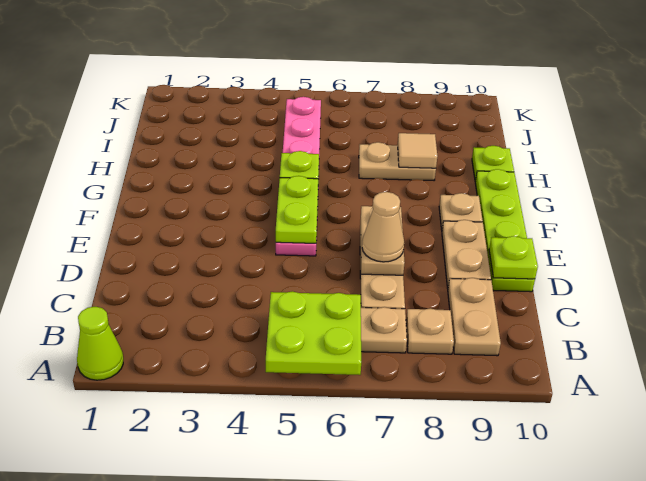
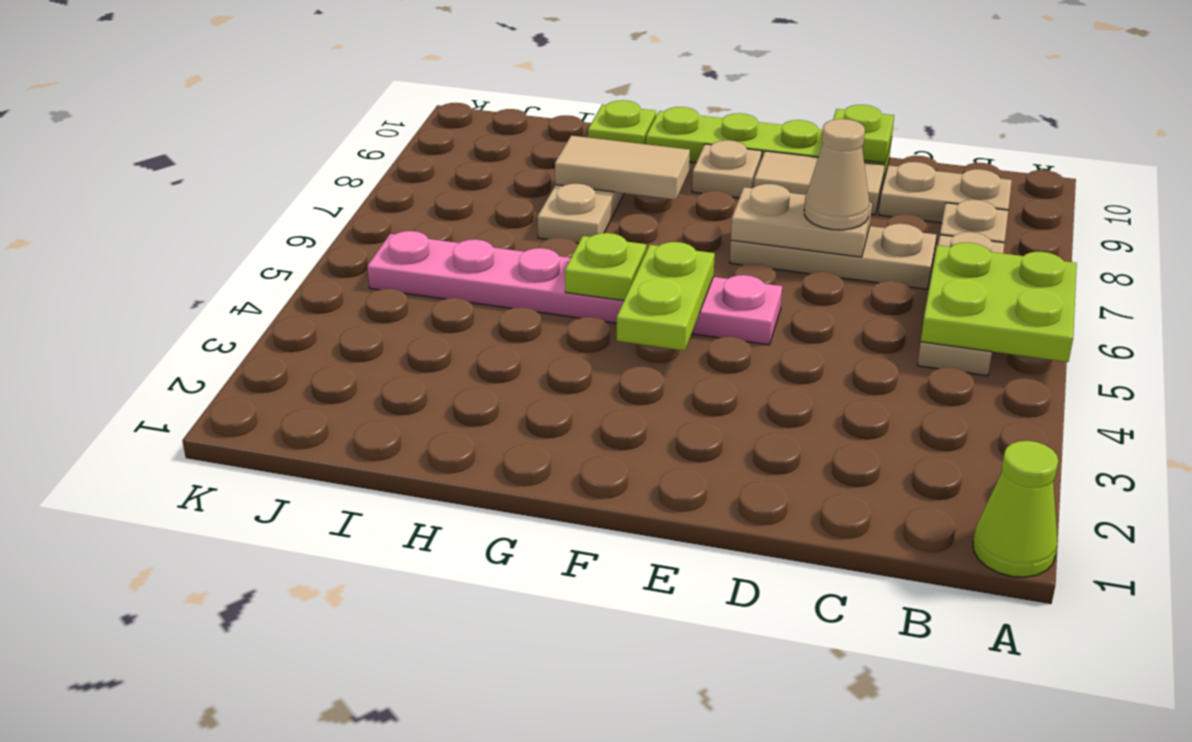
tan plate D9:E9 level 1 -> tan tile D9:E9 level 1
lime plate E5:F5 level 2 -> lime plate F4:F5 level 2
tan tile H8 level 2 -> tan tile G8:H8 level 2

